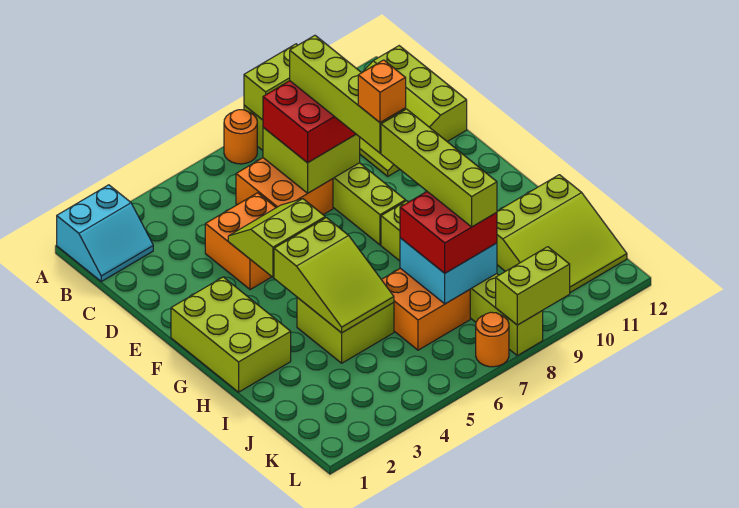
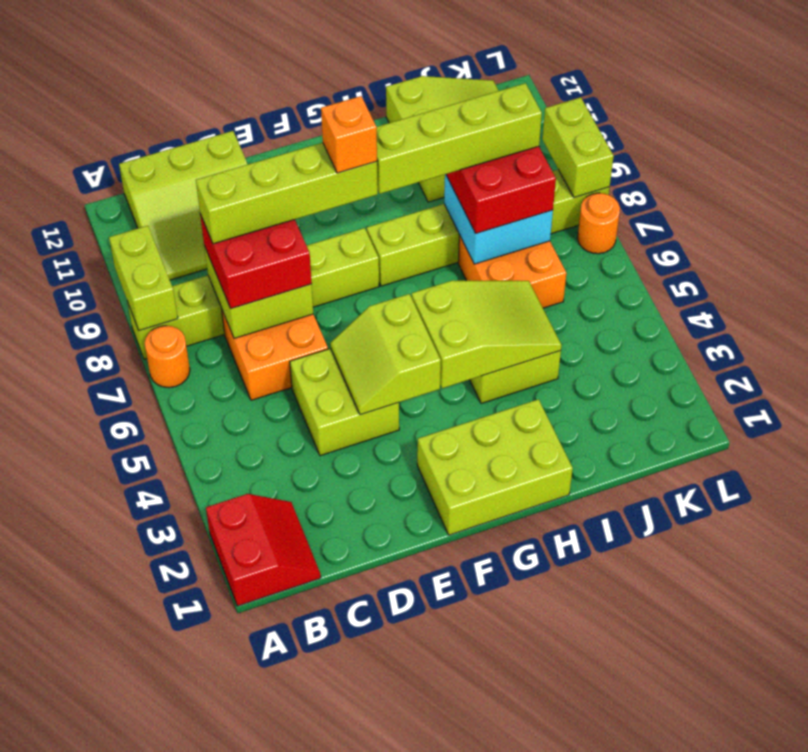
cyan slope A1:B2 level 1 top A -> red slope A1:B2 level 1 top A
orange brick D4:E5 level 1 -> lime brick D4:E5 level 1

